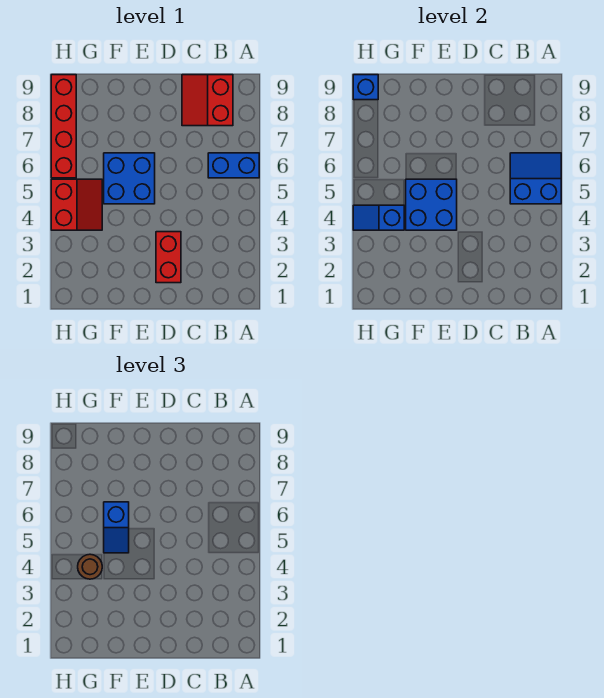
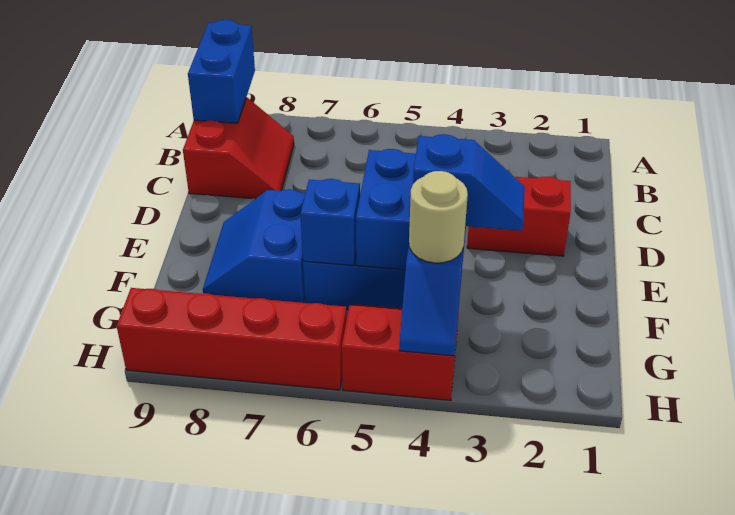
blue slope A5:B6 level 2 top 5 -> blue slope E7:F8 level 1 top 7
blue brick A6:B6 level 1 -> blue brick A9:B9 level 2
red slope B8:C9 level 1 top B -> red slope B8:C9 level 1 top 9
blue slope F5:F6 level 3 top 6 -> blue slope F3:F4 level 3 top 4
brown round brick G4 level 3 -> tan round brick G4 level 3
blue brick H9 level 2 -> blue brick F6 level 2

